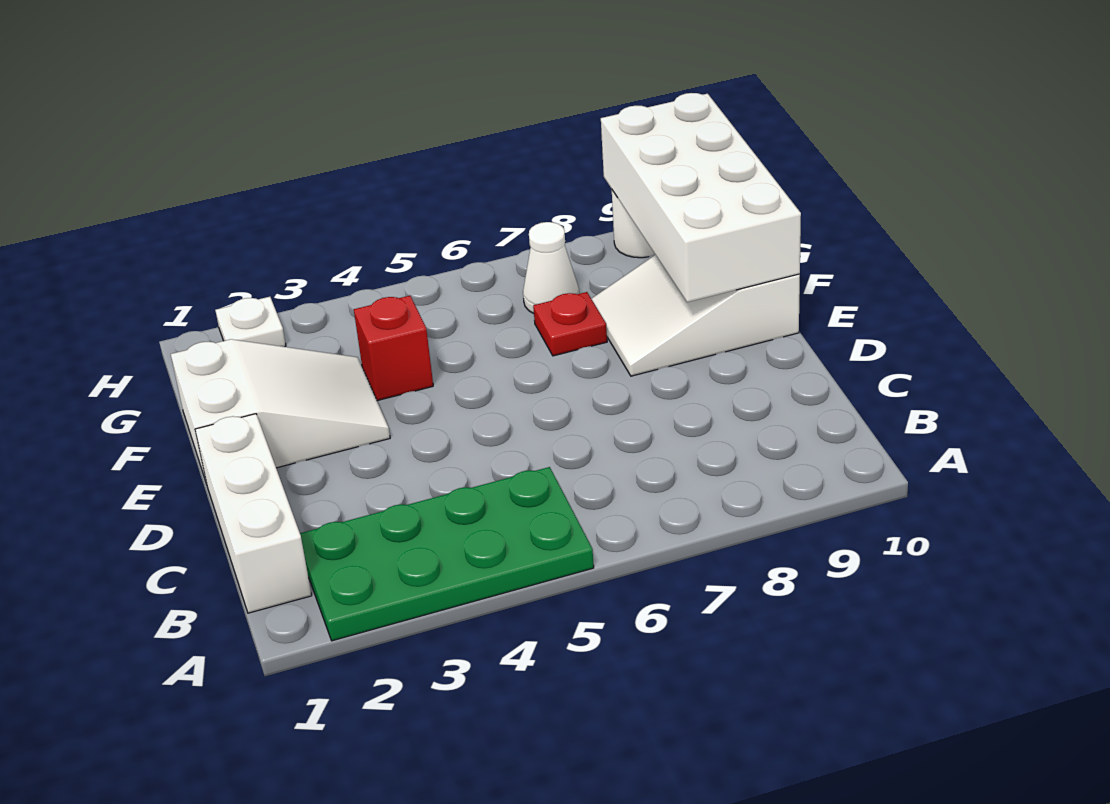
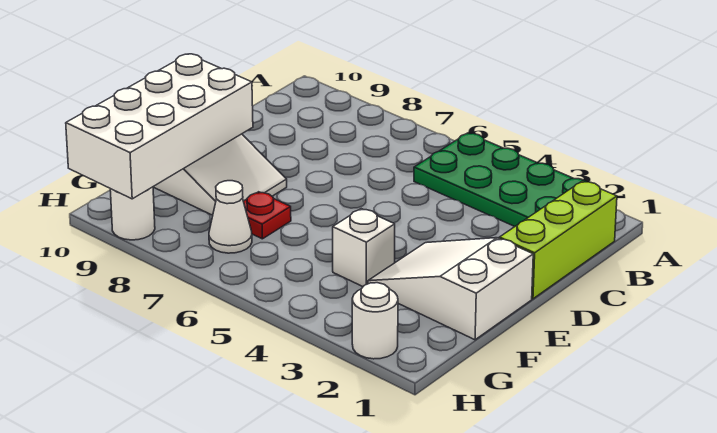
white brick B1:D1 level 1 -> lime brick B1:D1 level 1
red brick F4 level 1 -> white brick F4 level 1
white plate H2 level 1 -> white round brick H2 level 1

